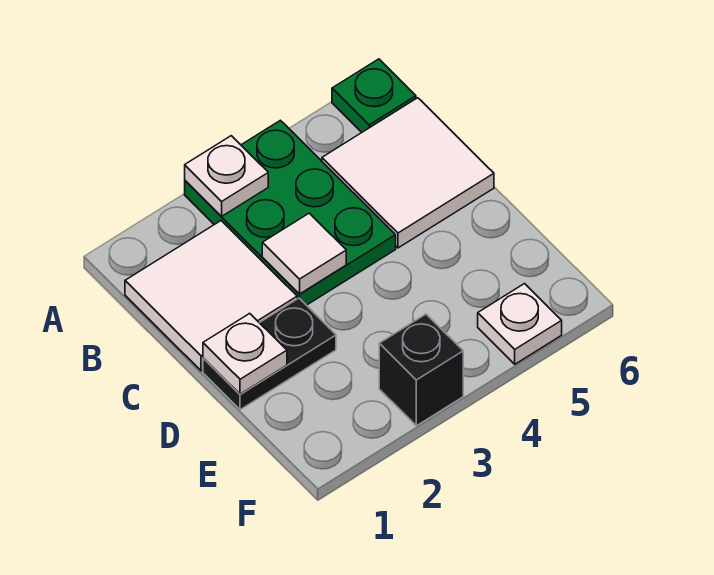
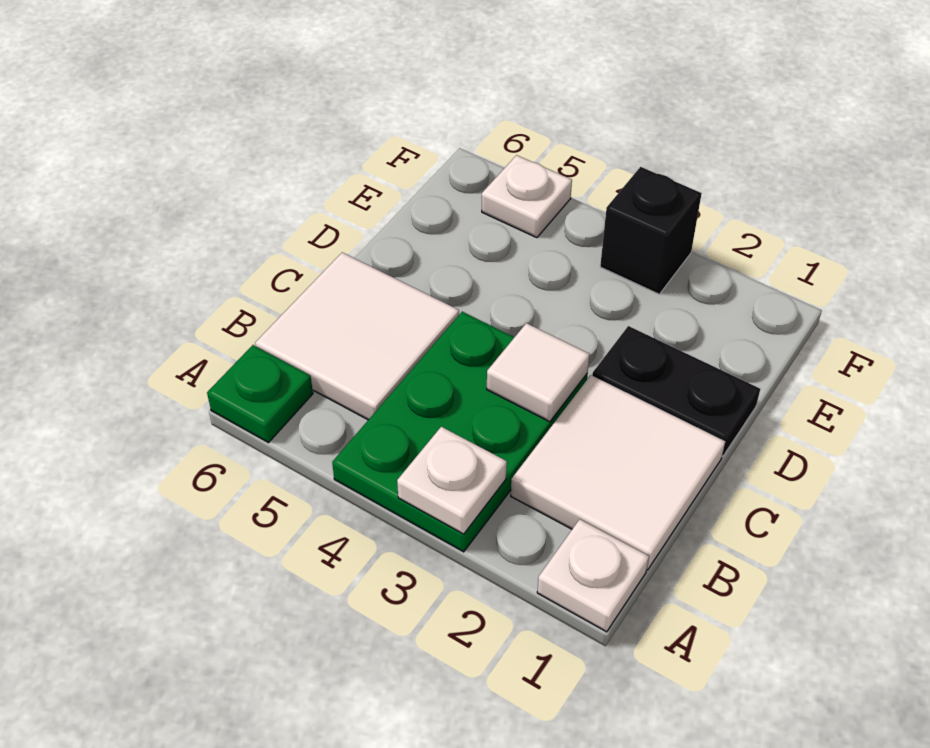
white plate D1 level 2 -> white plate A1 level 1

